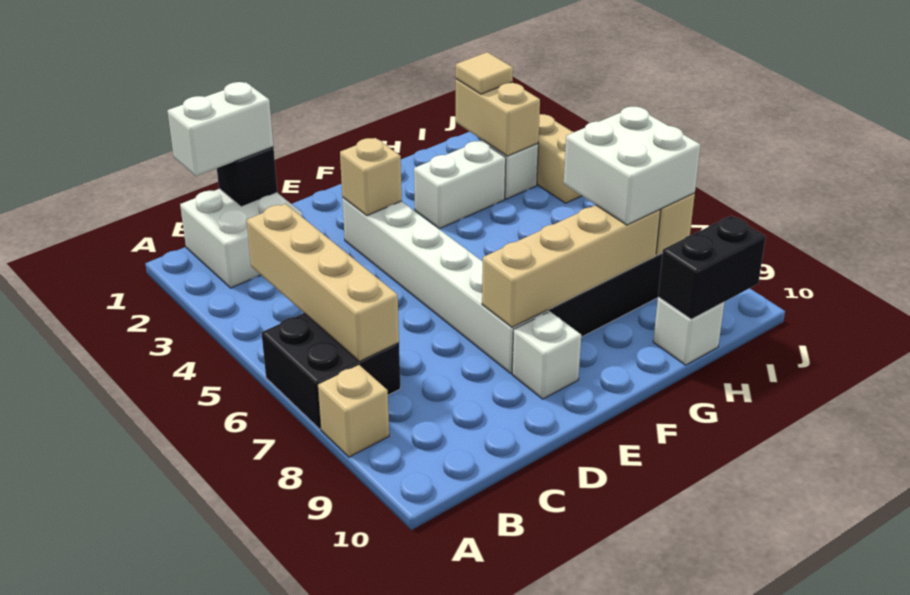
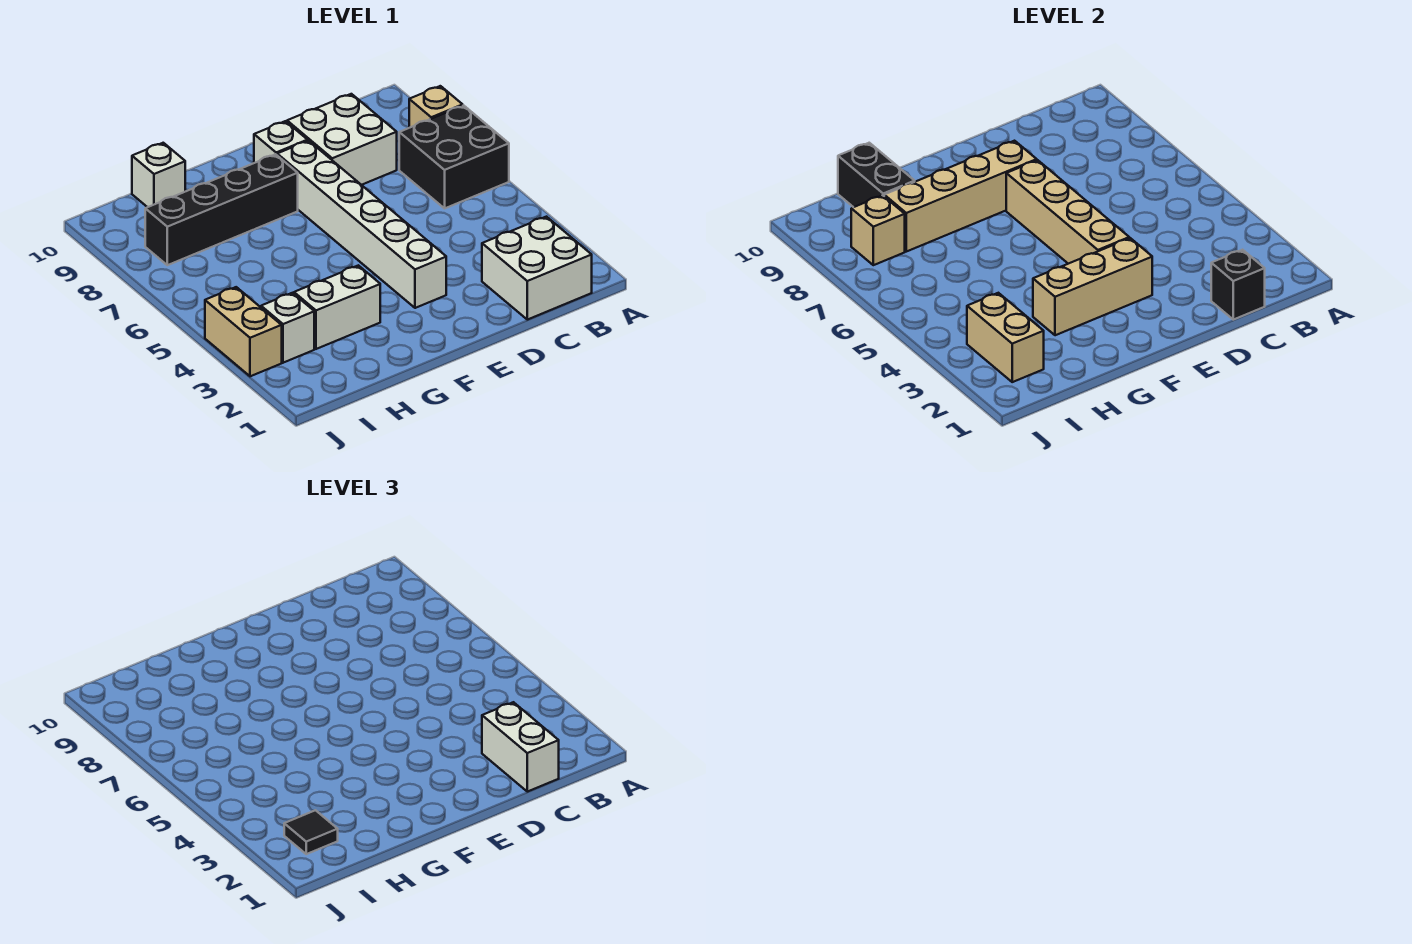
white brick B1:C1 level 3 -> white brick C1:C2 level 3
tan brick B4:B7 level 2 -> tan brick E4:E7 level 2
tan brick E3 level 2 -> tan brick E3:G3 level 2
white brick H7:I8 level 3 -> white brick C8:D9 level 1
black brick H10:I10 level 2 -> black brick H9:H10 level 2
tan tile I2 level 3 -> black tile I2 level 3

